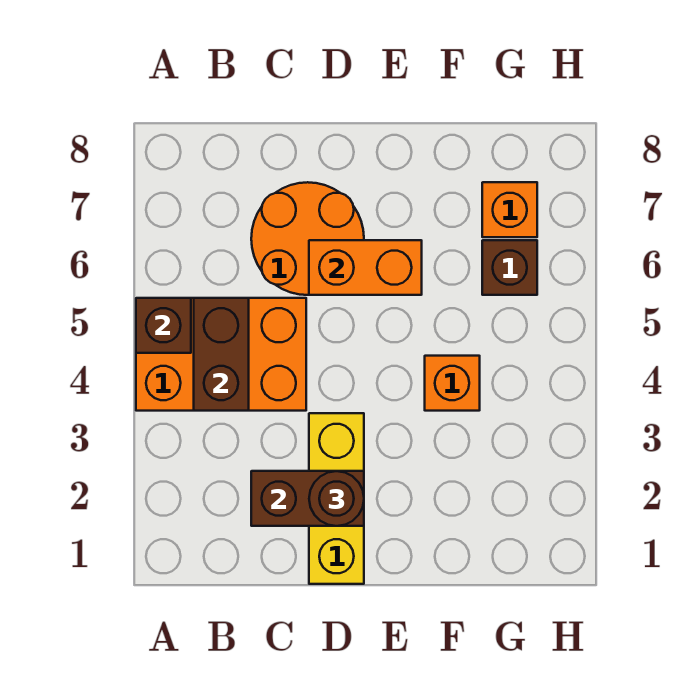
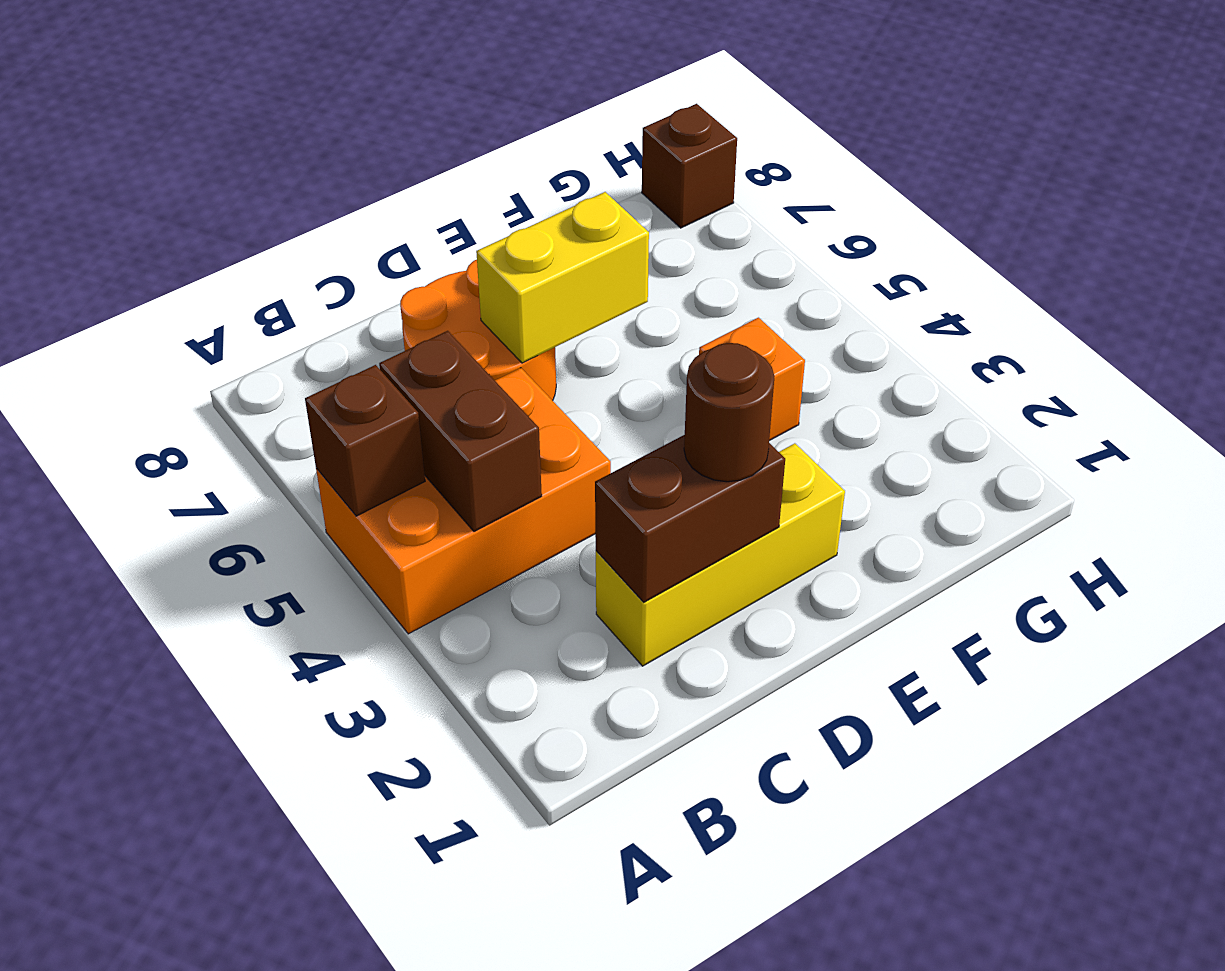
yellow brick D1:D3 level 1 -> yellow brick C2:E2 level 1
orange brick D6:E6 level 2 -> yellow brick D6:E6 level 2
brown brick G6 level 1 -> brown brick H8 level 1
orange brick G7 level 1 -> none

